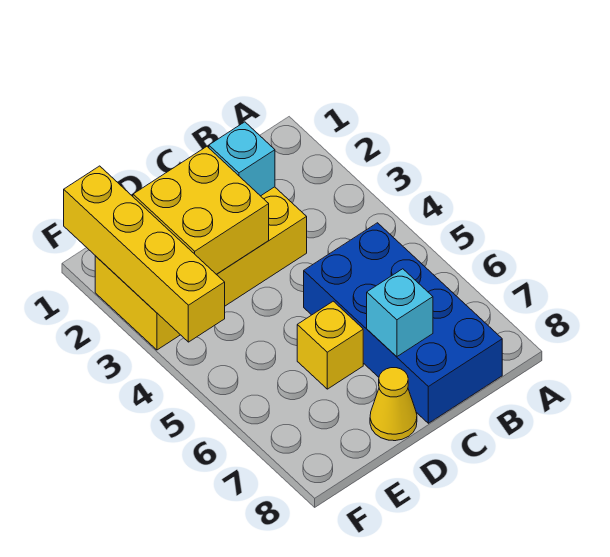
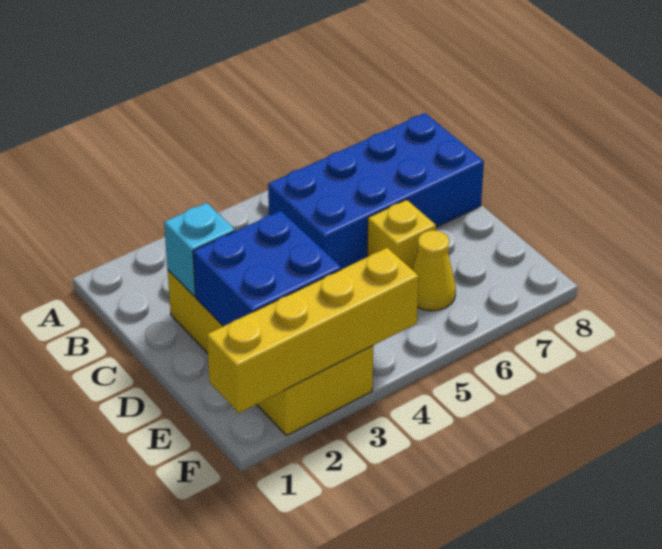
cyan brick C7 level 2 -> none
yellow brick D2:E3 level 2 -> blue brick D2:E3 level 2
yellow cone D8 level 1 -> yellow cone E6 level 1

